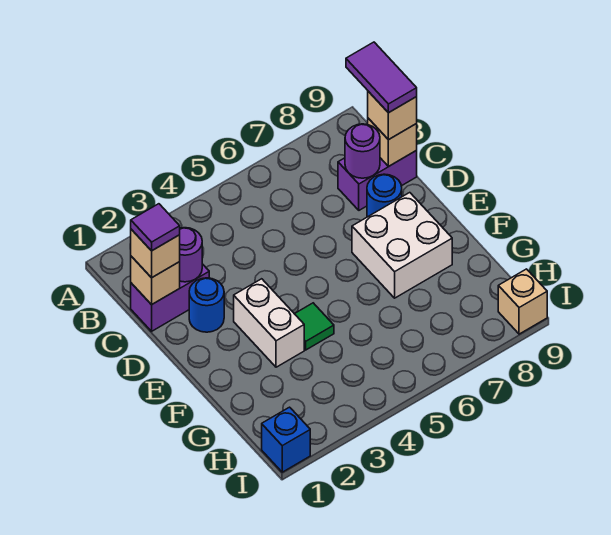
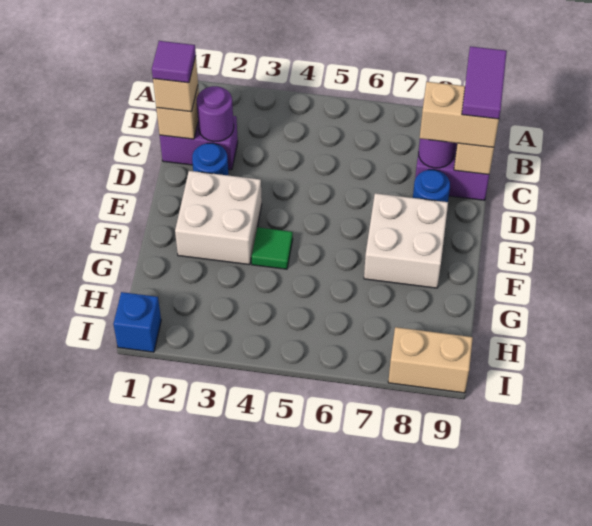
tan brick C9 level 3 -> tan brick C8:C9 level 3
white brick E3:F3 level 1 -> white brick E2:F3 level 1
tan brick I9 level 1 -> tan brick I8:I9 level 1

